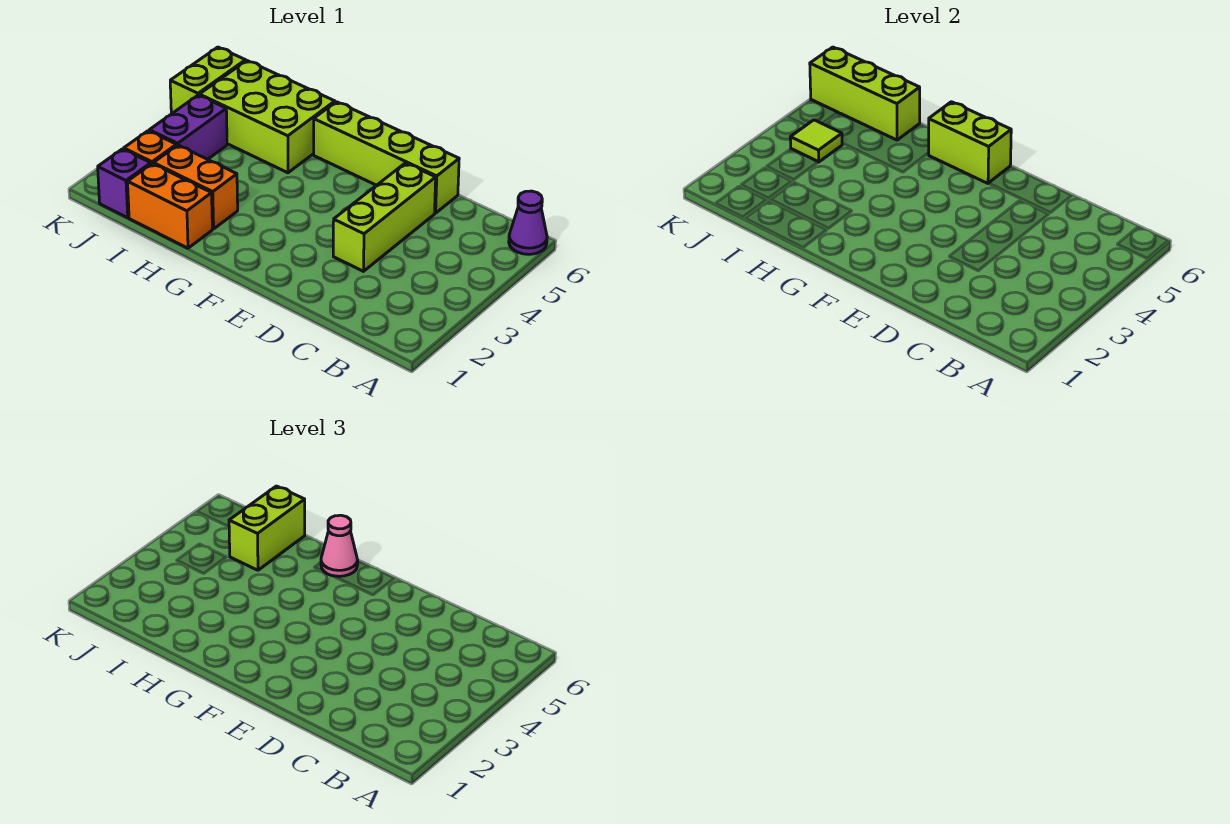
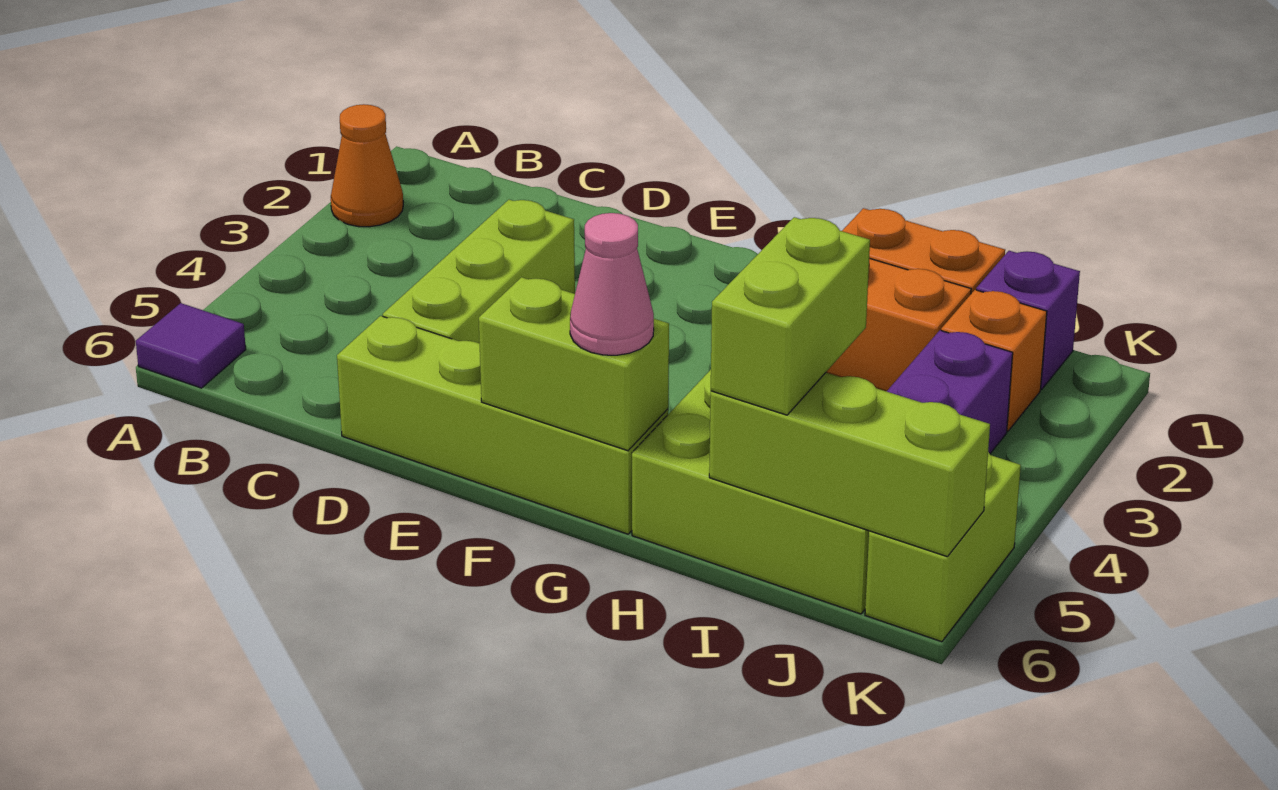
none -> orange cone A2 level 1
purple cone A6 level 1 -> purple tile A6 level 1
lime tile J4 level 2 -> none

